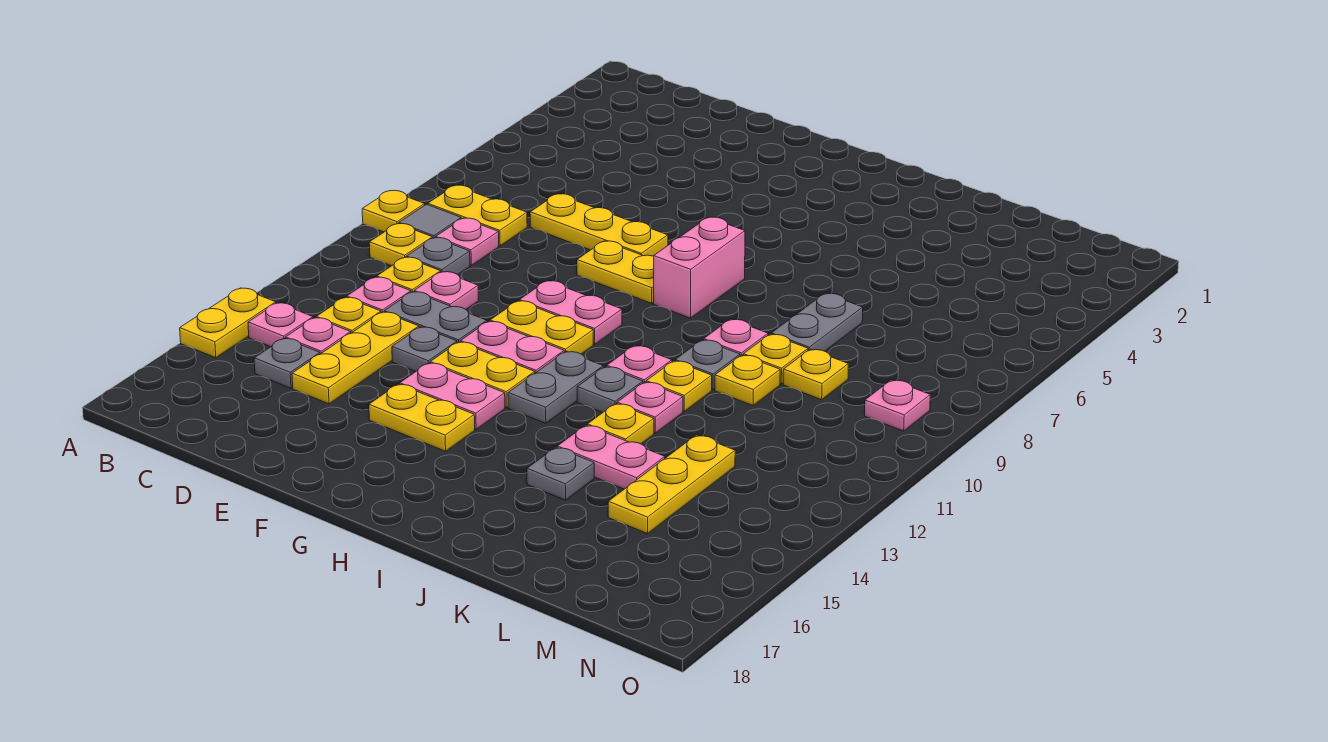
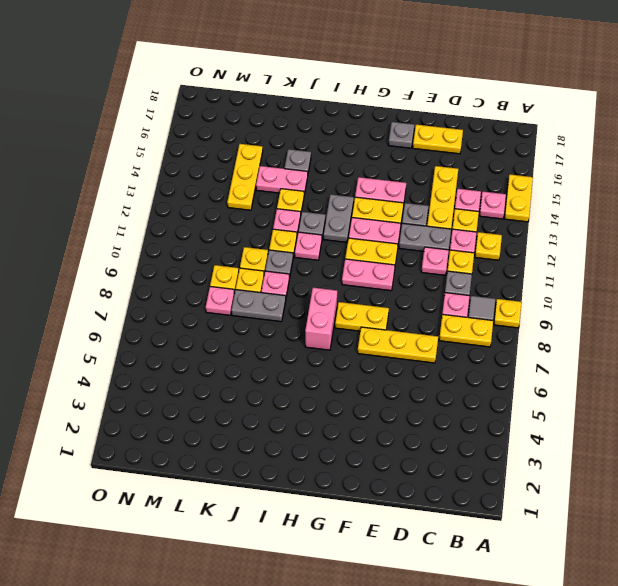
yellow plate B10 level 1 -> yellow plate B12 level 1
grey plate C15 level 1 -> grey plate F17 level 1
yellow plate F15:G15 level 1 -> yellow plate D17:E17 level 1
grey plate K7:K8 level 1 -> grey plate J8:K8 level 1
pink plate N9 level 1 -> pink plate L8 level 1

